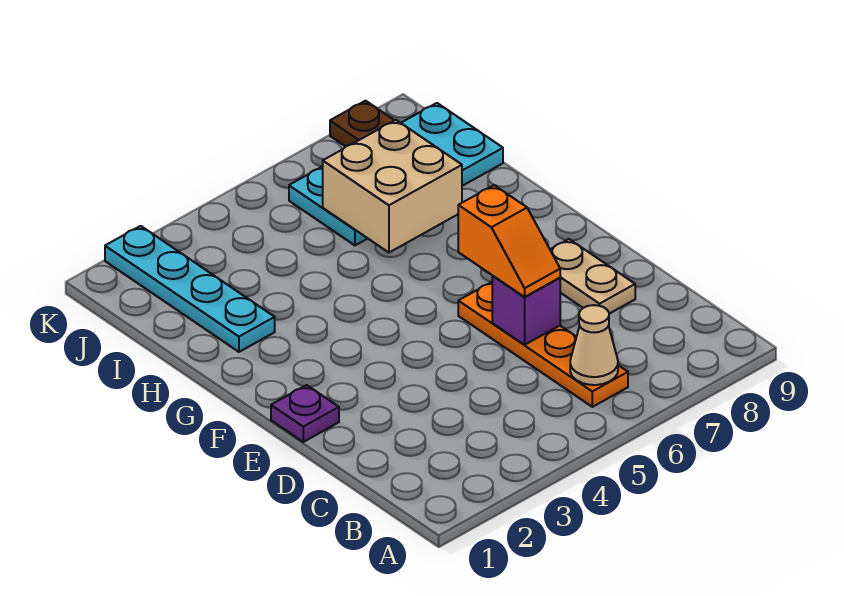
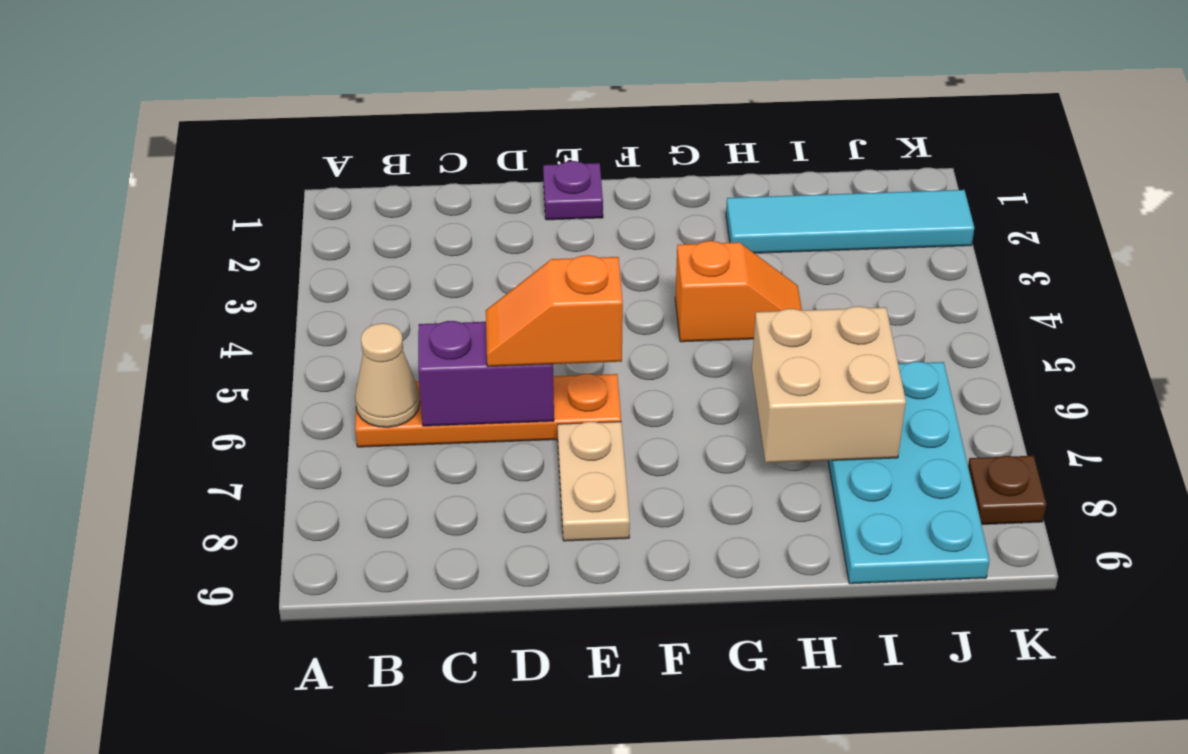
purple brick D6 level 2 -> purple brick C6:D6 level 2
tan plate D8:E8 level 1 -> tan plate E7:E8 level 1
none -> orange slope G4:H4 level 1 top G
cyan plate H2:K2 level 1 -> cyan tile H2:K2 level 1

